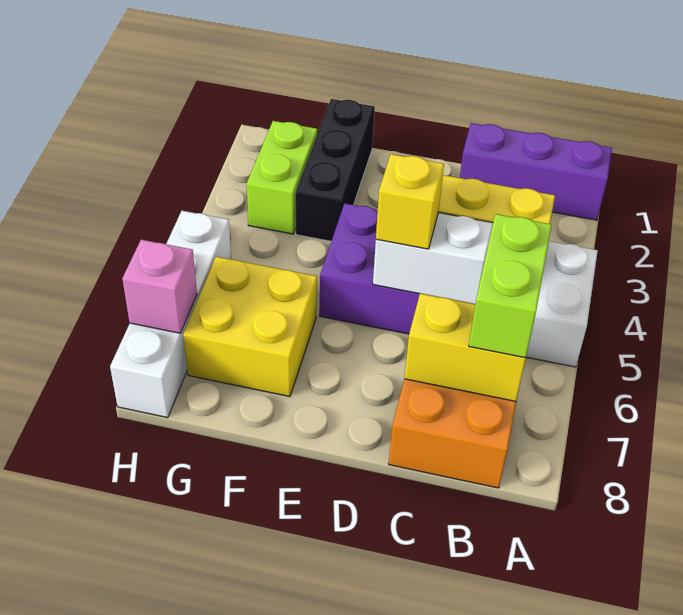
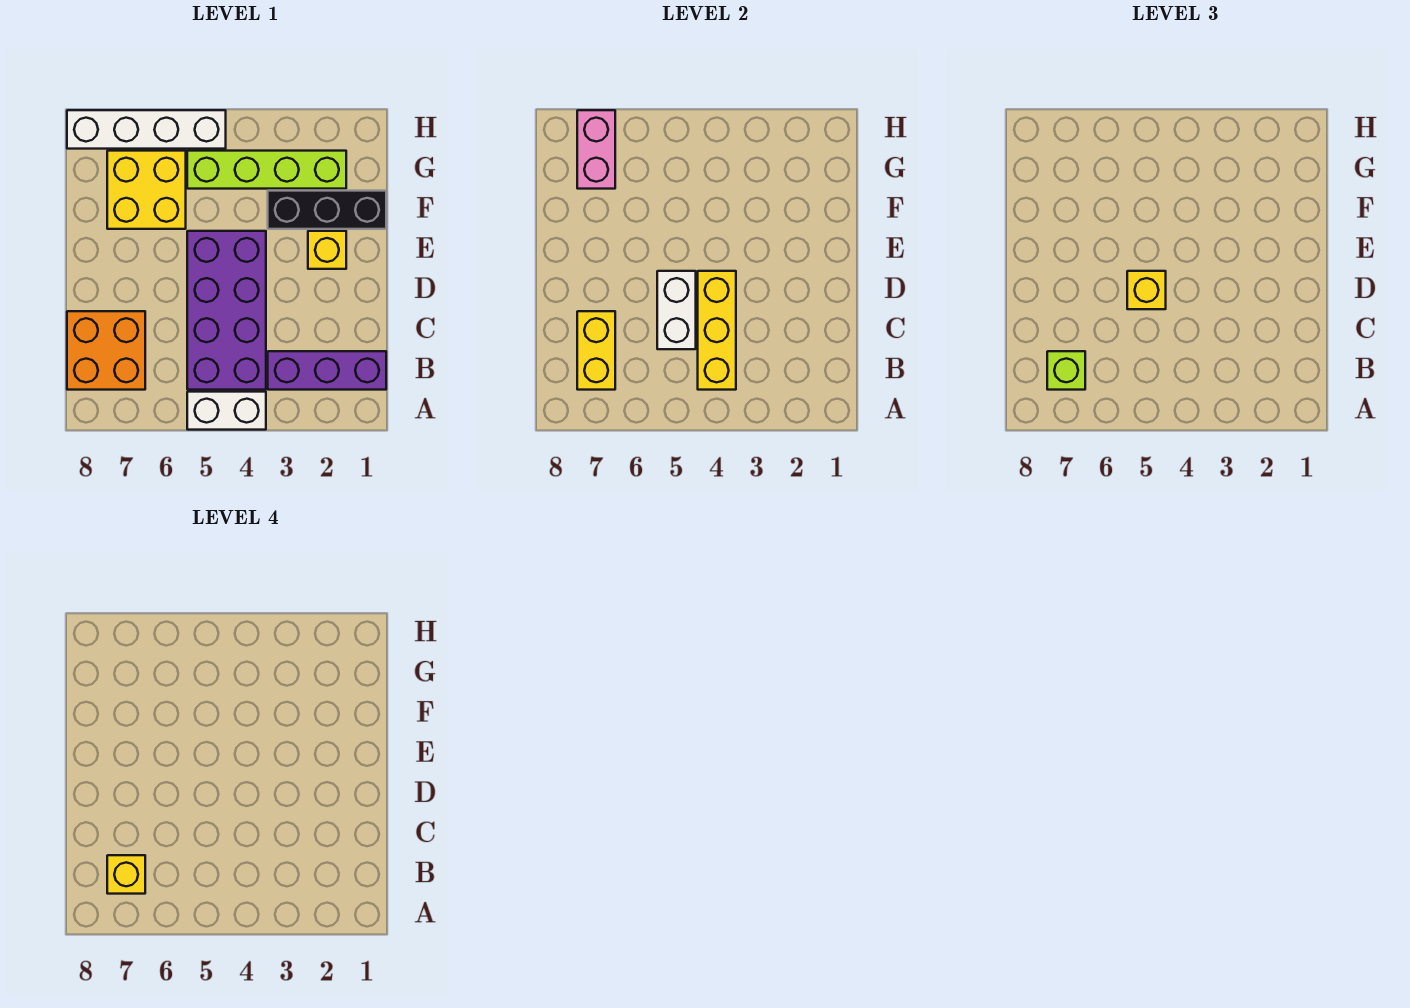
purple brick A1:C1 level 1 -> purple brick B1:B3 level 1
lime brick B6:B7 level 3 -> lime brick B7 level 3
none -> yellow brick B7 level 4
none -> yellow brick E2 level 1
lime brick G2:G3 level 1 -> lime brick G2:G5 level 1
pink brick H7 level 2 -> pink brick G7:H7 level 2

